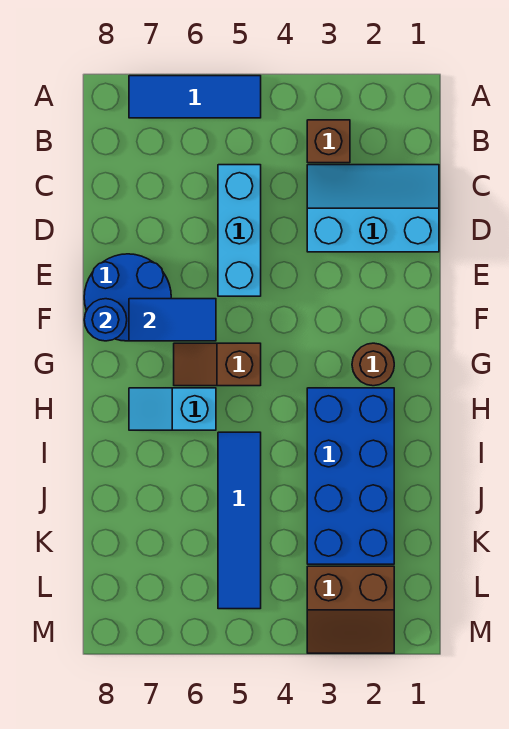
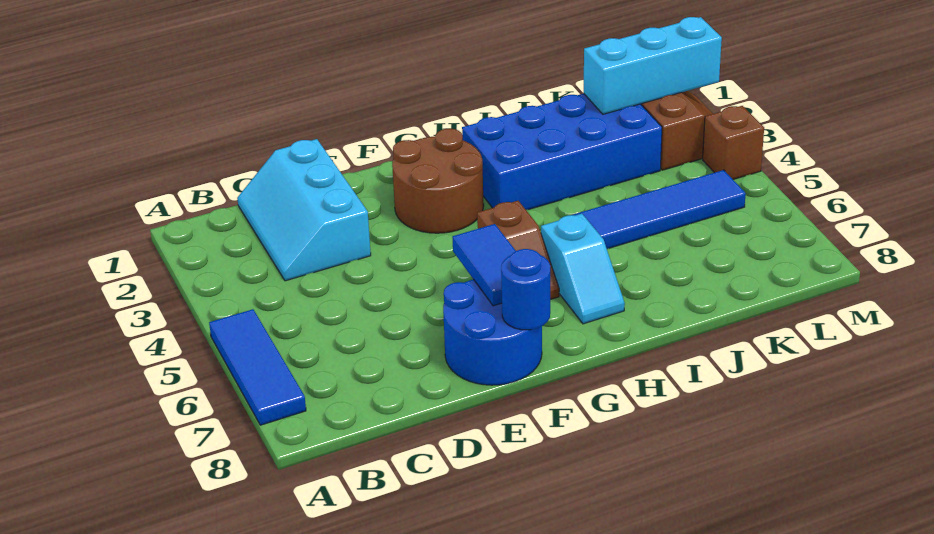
brown brick B3 level 1 -> brown brick M4 level 1
cyan brick C5:E5 level 1 -> cyan brick K2:M2 level 2
brown round brick G2 level 1 -> brown round brick F2:G3 level 1

